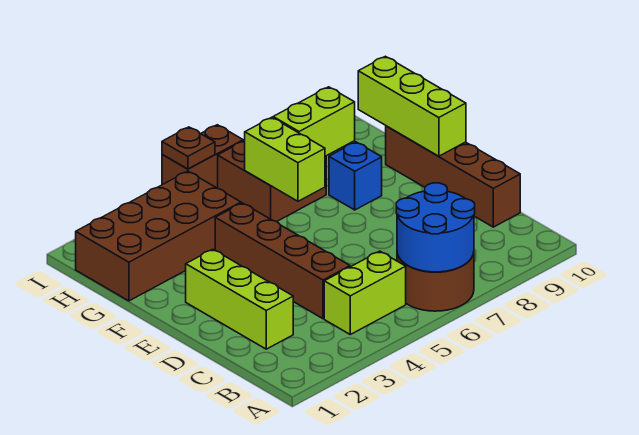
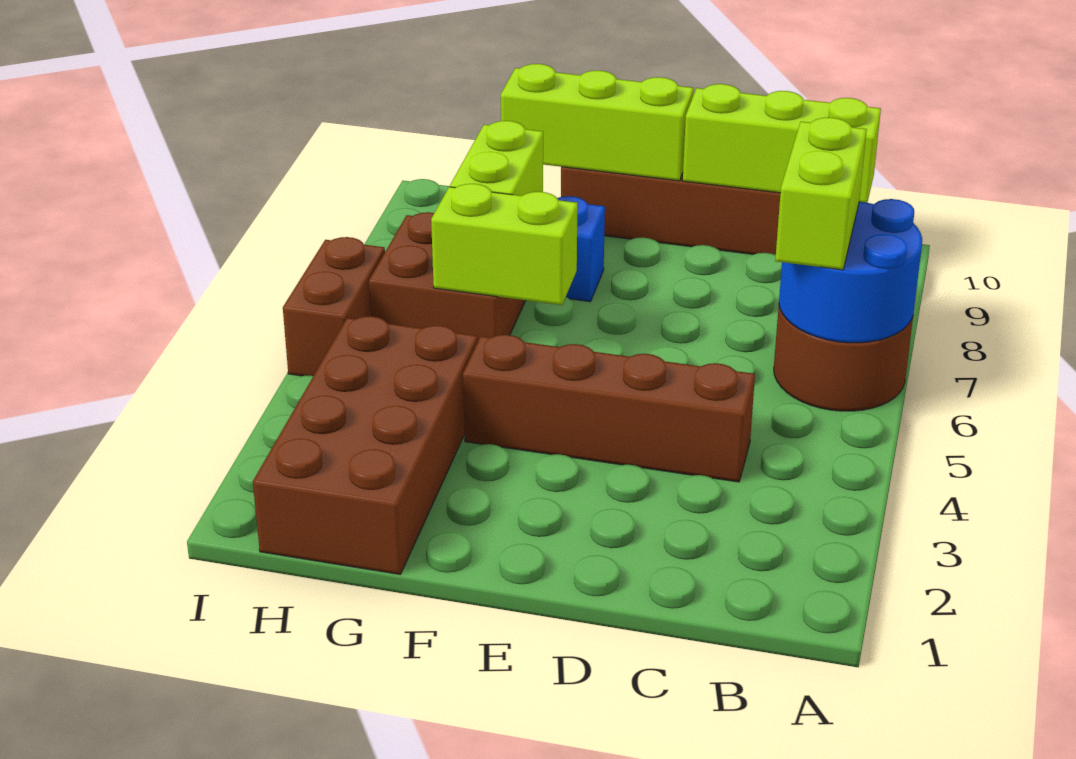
lime brick B4:B5 level 1 -> lime brick B6:B7 level 3
lime brick C2:E2 level 1 -> lime brick B10:D10 level 2
brown plate I5 level 2 -> none

